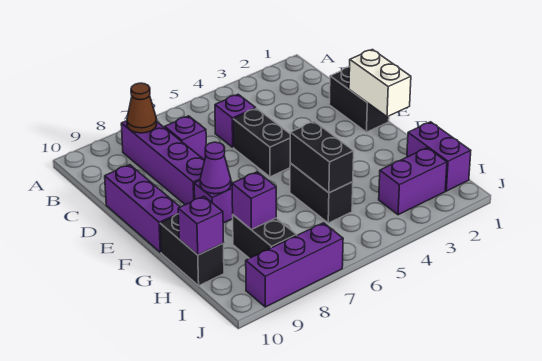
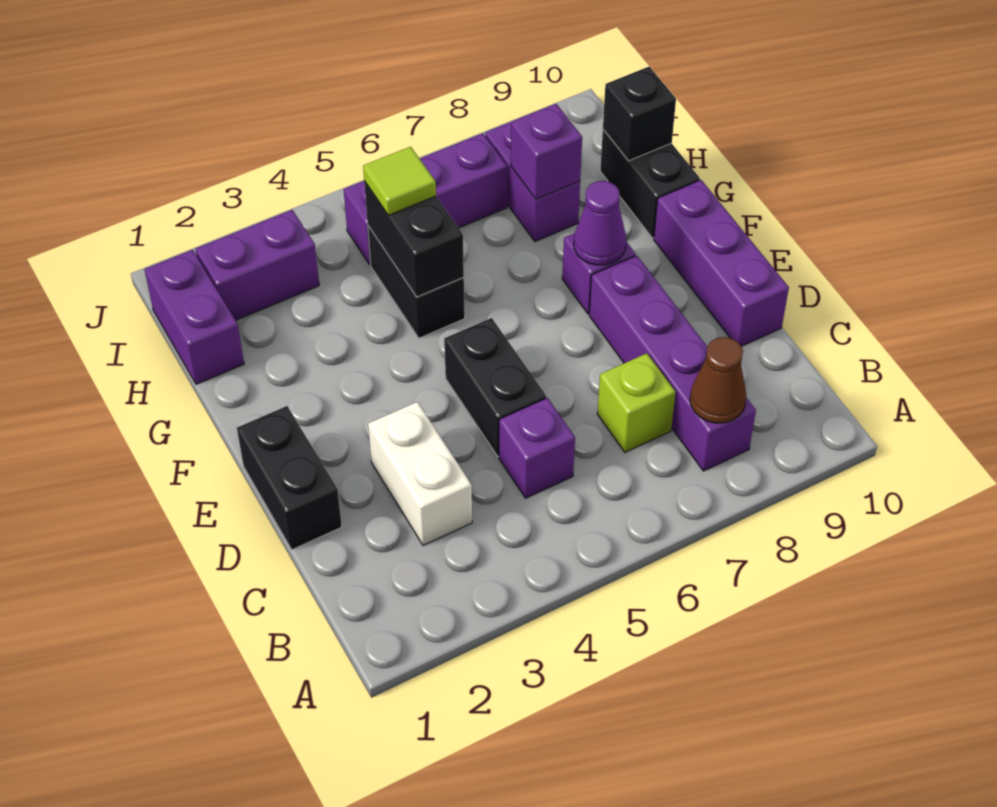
purple brick C7 level 1 -> lime brick C7 level 1
white brick E1:F1 level 2 -> white brick C3:D3 level 1
none -> lime tile H5 level 3
black brick H8:I8 level 1 -> purple brick H8:I8 level 1
purple brick H10 level 2 -> black brick H10 level 2
purple brick J7:J9 level 1 -> purple brick I5:I7 level 1

